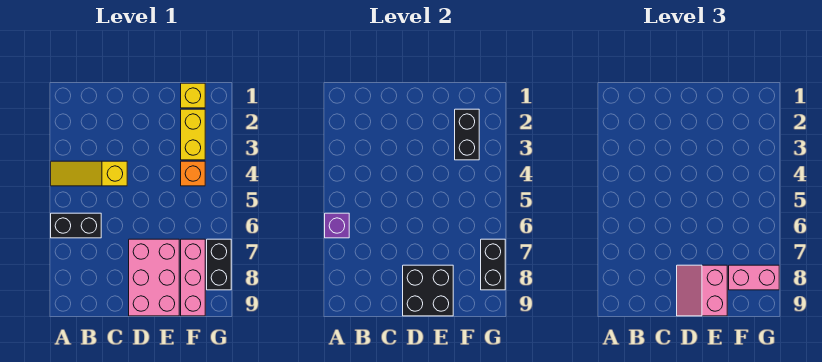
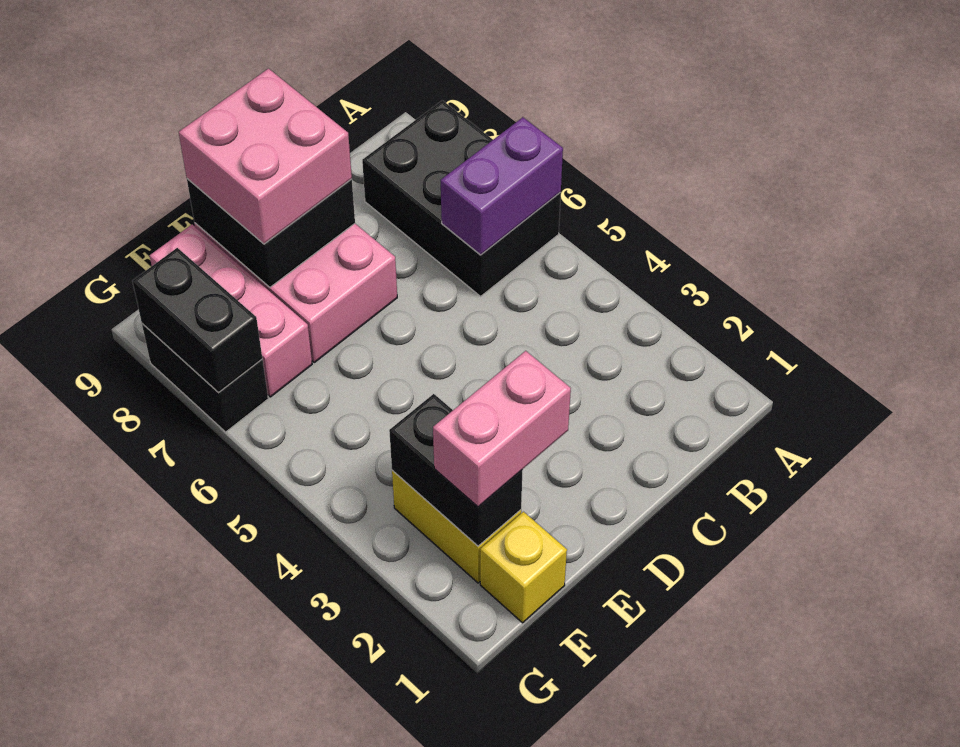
yellow slope A4:C4 level 1 top C -> none
black brick A6:B6 level 1 -> black brick A6:B8 level 1
purple brick A6 level 2 -> purple brick A6:B6 level 2
pink slope D8:E9 level 3 top E -> pink brick D8:E9 level 3
orange brick F4 level 1 -> none
pink brick F8:G8 level 3 -> pink brick E2:F2 level 3

